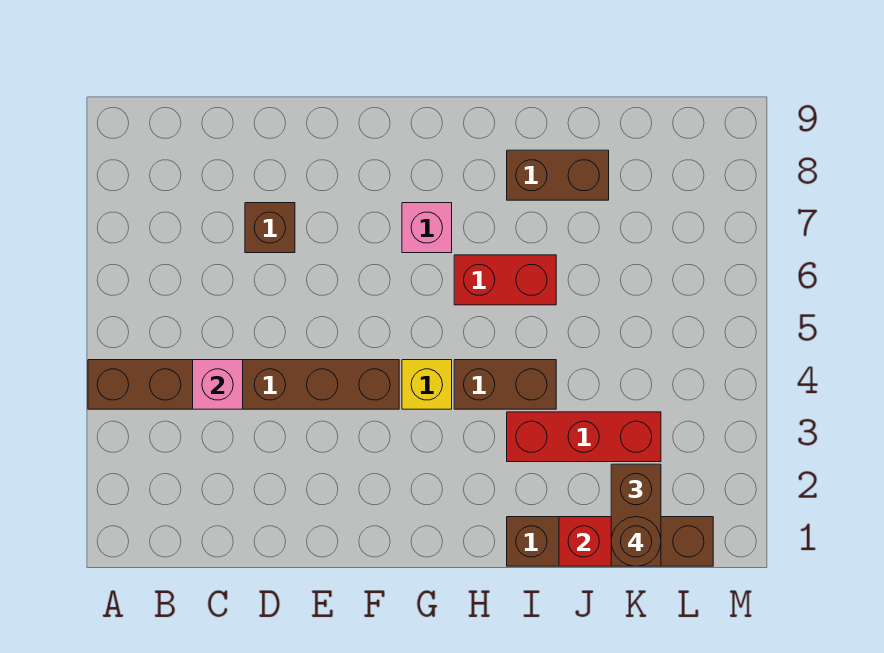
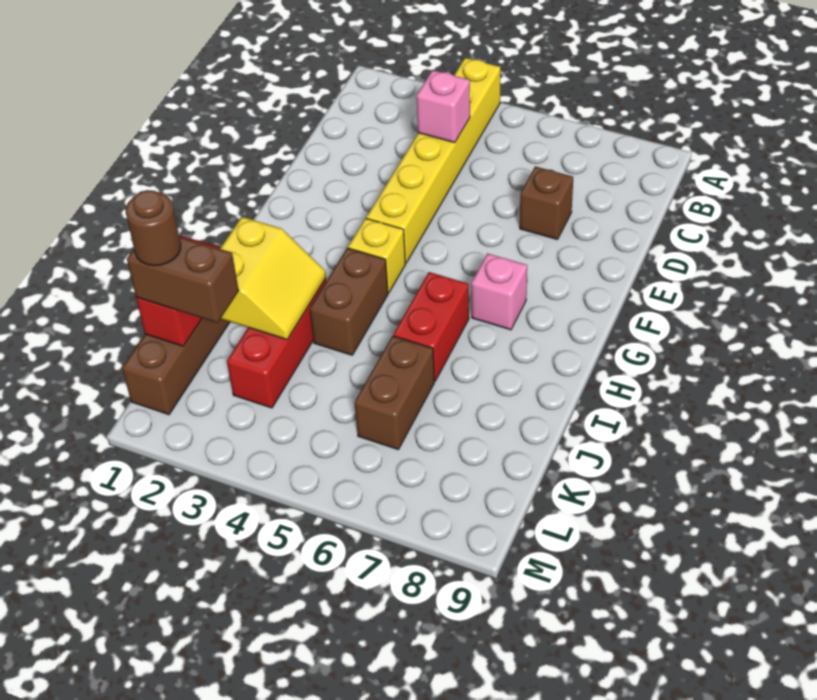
brown brick A4:F4 level 1 -> yellow brick A4:F4 level 1
none -> yellow slope I2:J3 level 2 top 2
brown brick I8:J8 level 1 -> brown brick J6:K6 level 1

